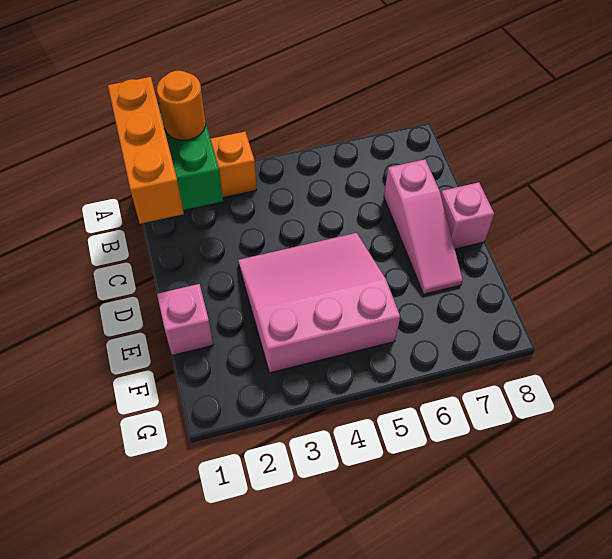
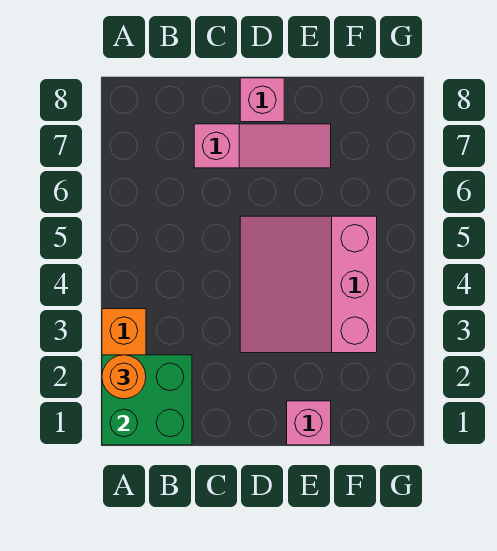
orange brick A1:C1 level 3 -> none

